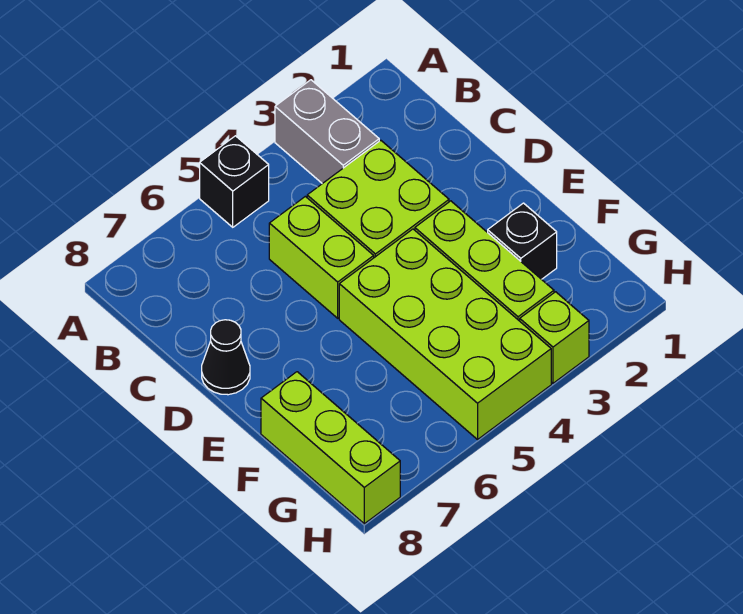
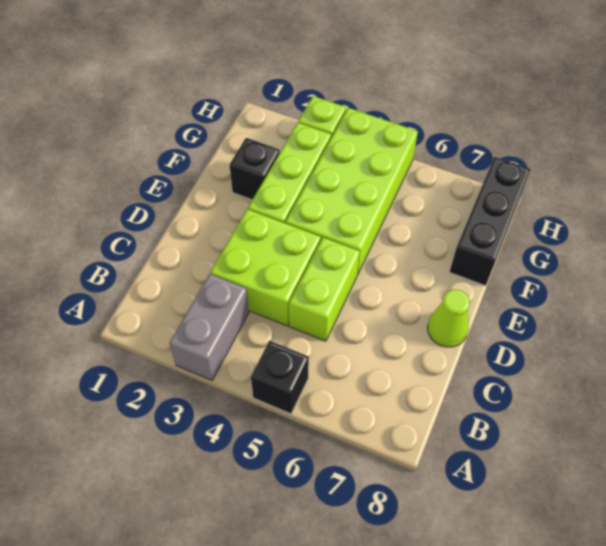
black cone D8 level 1 -> lime cone D8 level 1
lime brick F8:H8 level 1 -> black brick F8:H8 level 1

